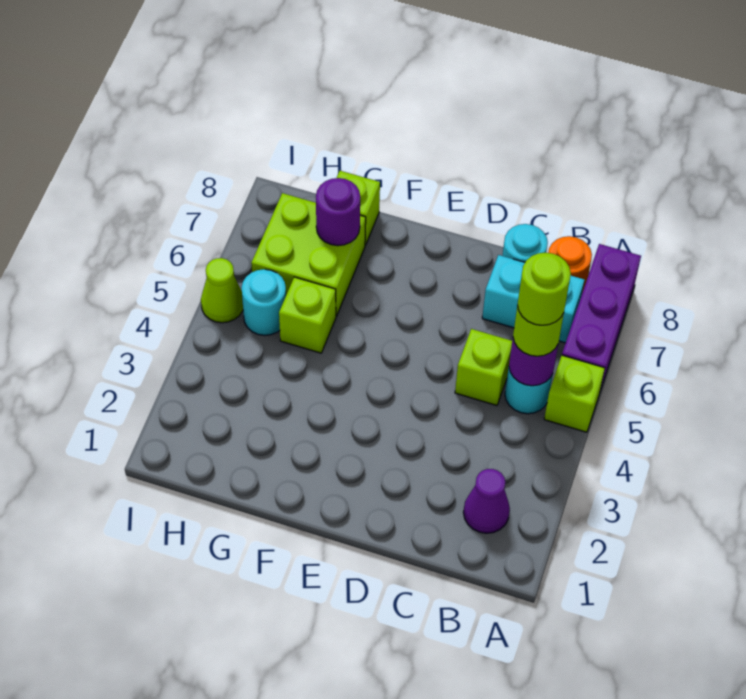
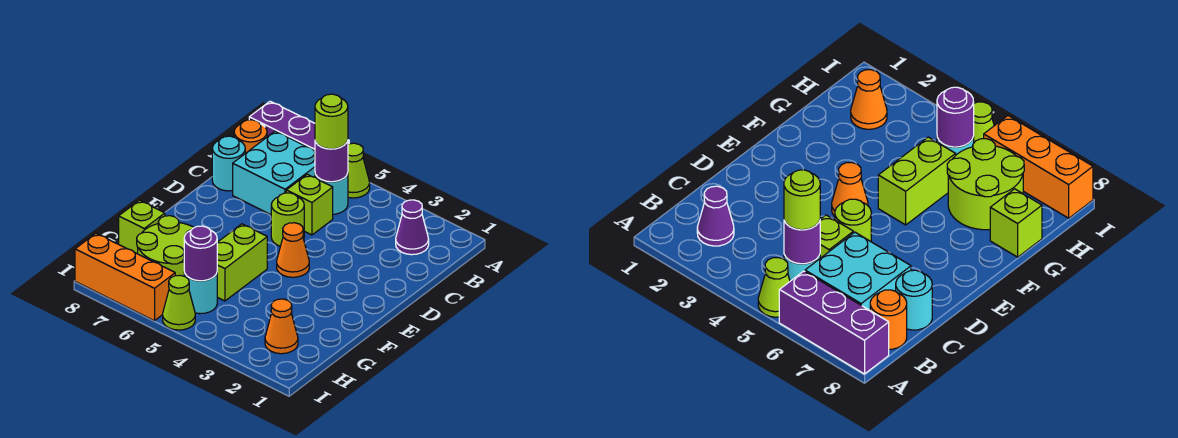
lime brick A5 level 1 -> lime cone A5 level 1
lime round brick B5 level 4 -> lime round brick D5 level 1
cyan brick B7:C7 level 1 -> cyan brick B6:C7 level 1
none -> orange cone E4 level 1
lime brick G5 level 1 -> lime brick F5:G5 level 1
lime brick G6:H7 level 1 -> lime round brick G6:H7 level 1
purple round brick G7 level 2 -> purple round brick H5 level 2
none -> orange cone H2 level 1
none -> orange brick I6:I8 level 1

